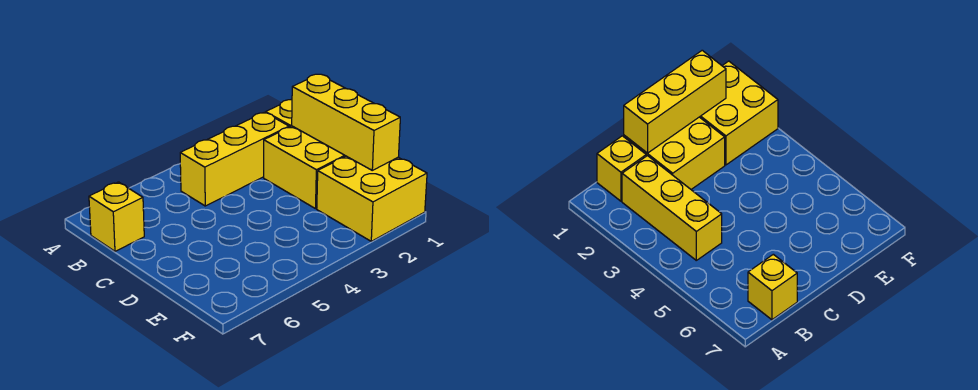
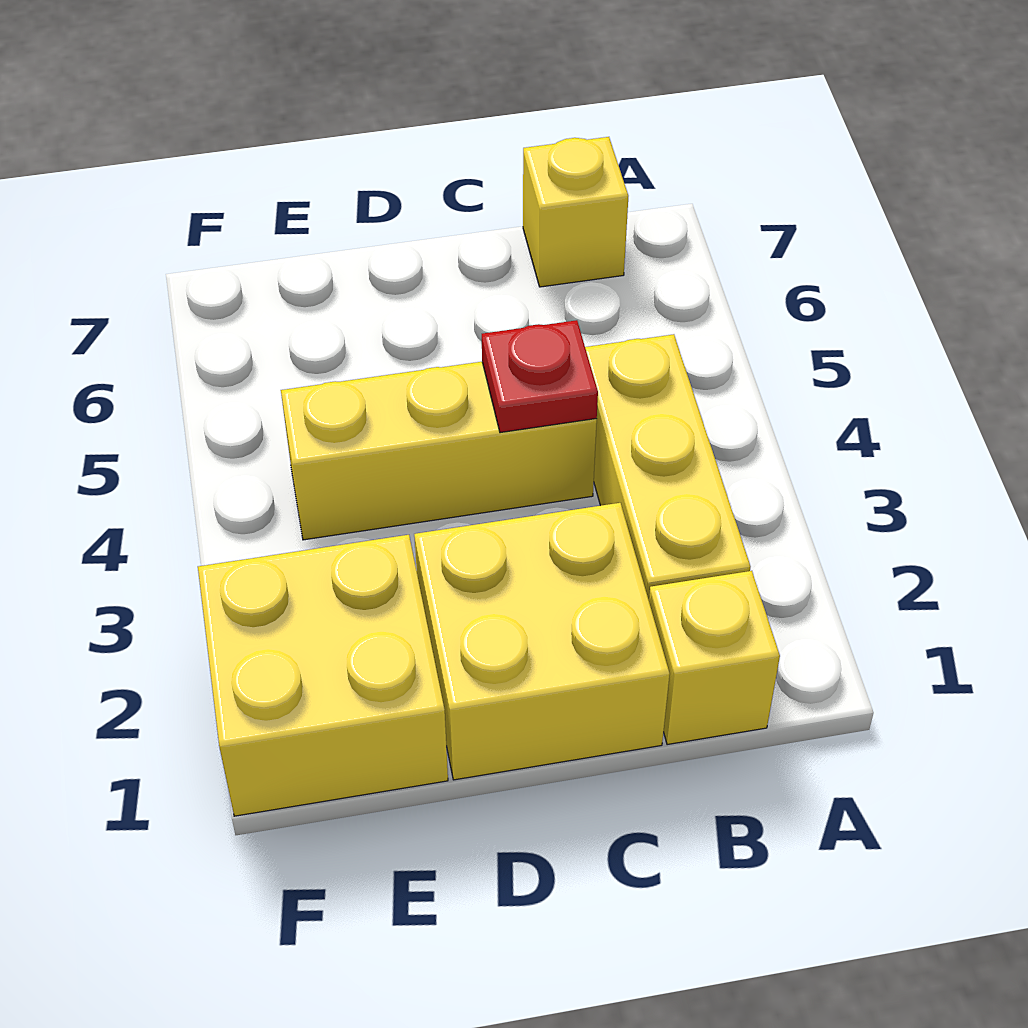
yellow brick C1:E1 level 2 -> yellow brick C4:E4 level 1
none -> red plate C4 level 2

